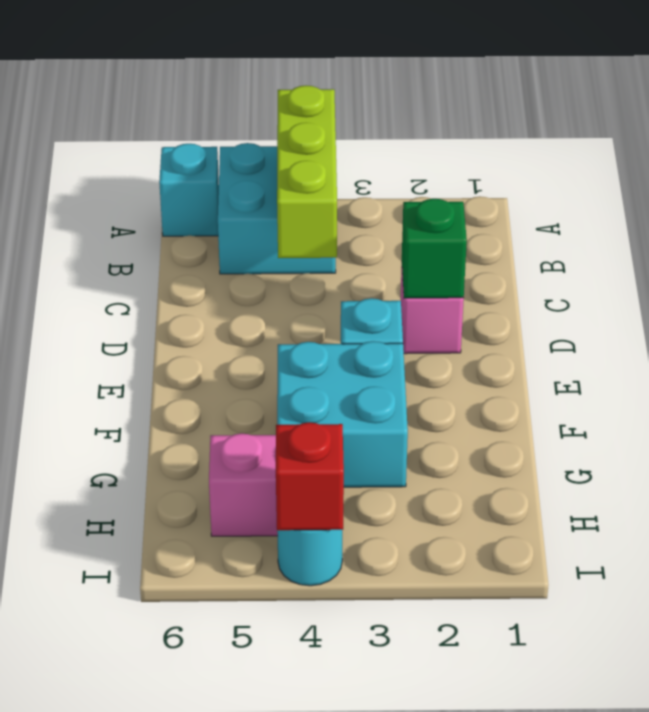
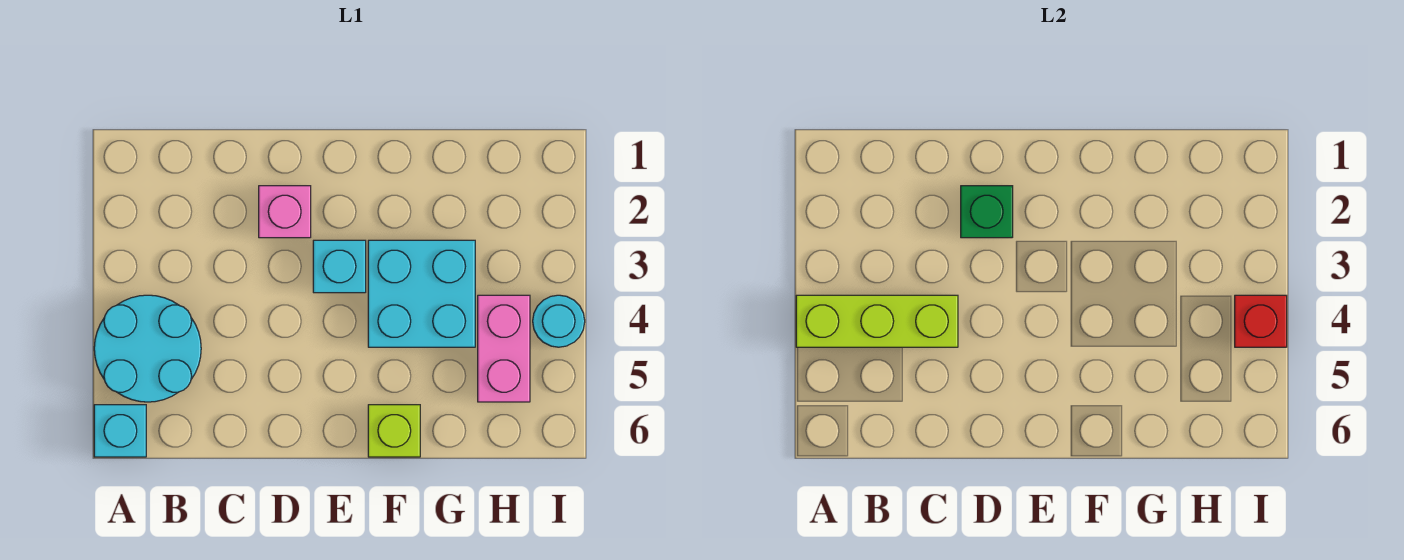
cyan brick A4:B5 level 1 -> cyan round brick A4:B5 level 1
none -> lime brick F6 level 1

